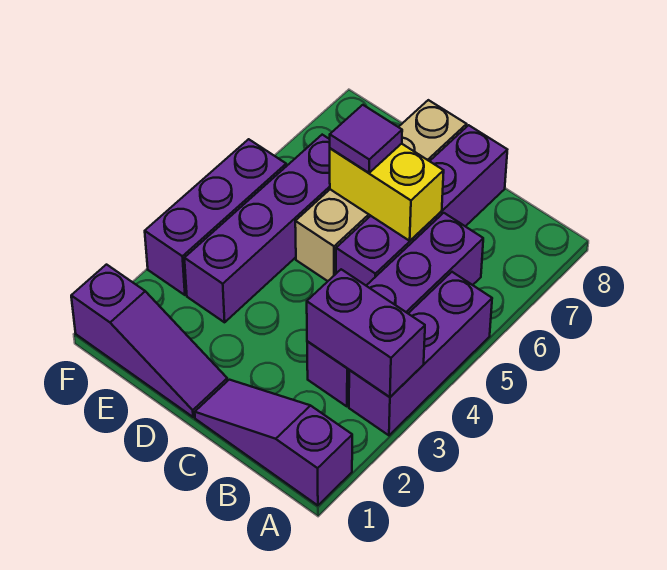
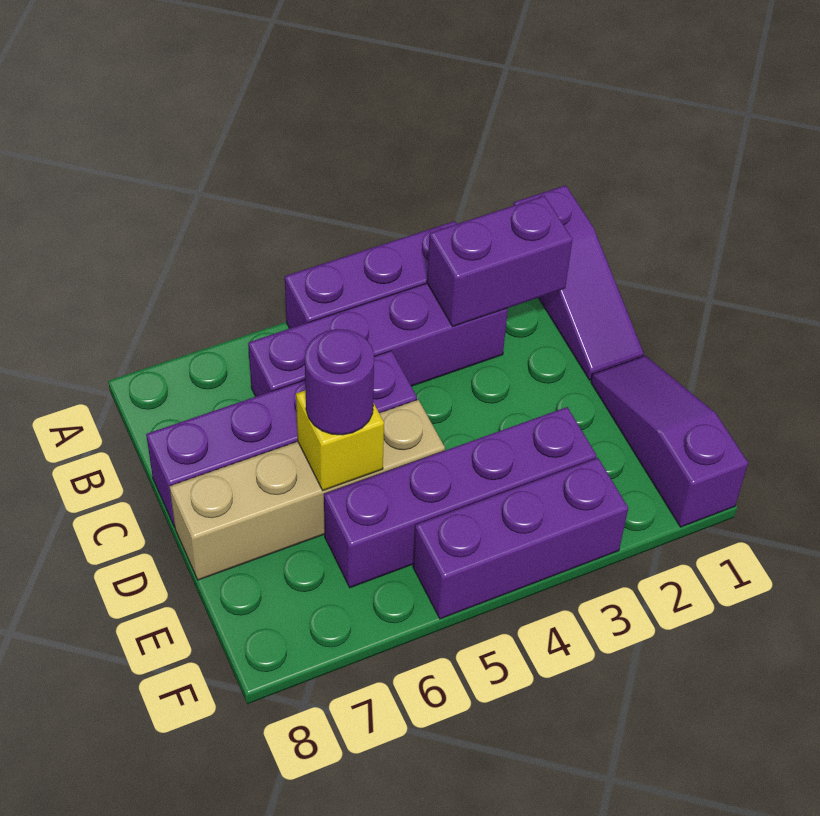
purple brick A3:B3 level 2 -> purple brick B2:B3 level 2
yellow brick C6:D6 level 2 -> yellow brick D6 level 2
purple tile D6 level 3 -> purple round brick D6 level 3

